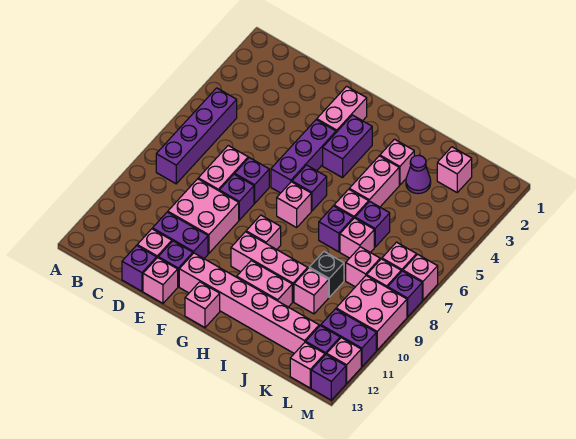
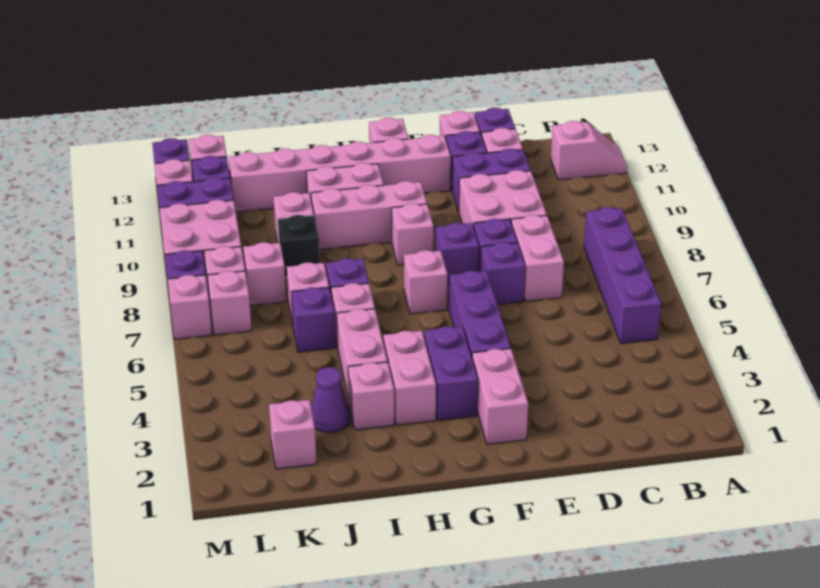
none -> pink slope A12:B12 level 1 top B
purple brick G6 level 1 -> purple brick F8 level 1
none -> pink brick H3:H4 level 1

